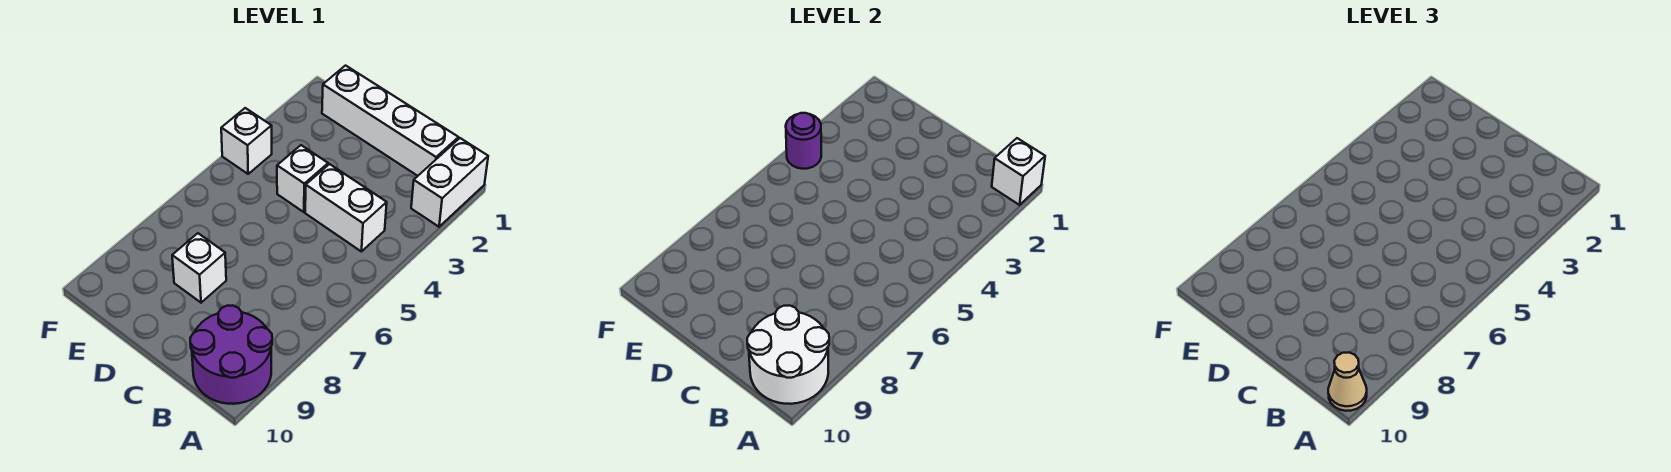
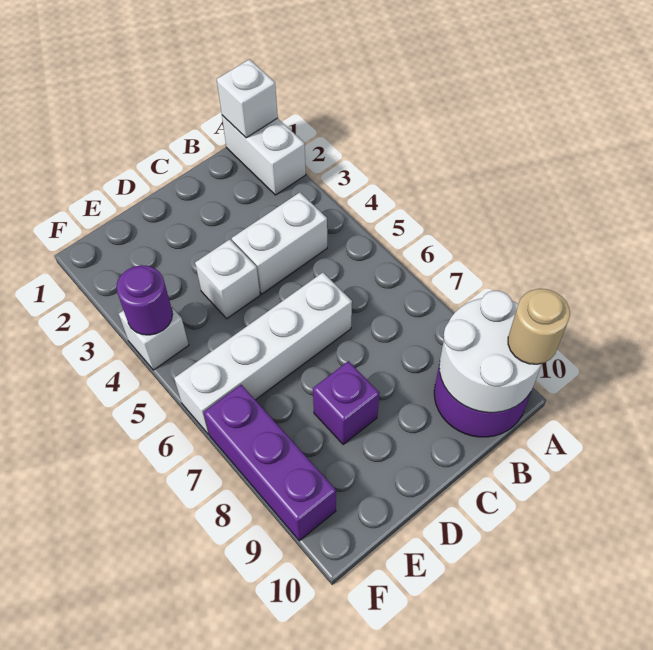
tan cone A10 level 3 -> tan round brick A10 level 3
white brick B1:E1 level 1 -> white brick C6:F6 level 1
white brick D8 level 1 -> purple brick D8 level 1
none -> purple brick F7:F9 level 1

